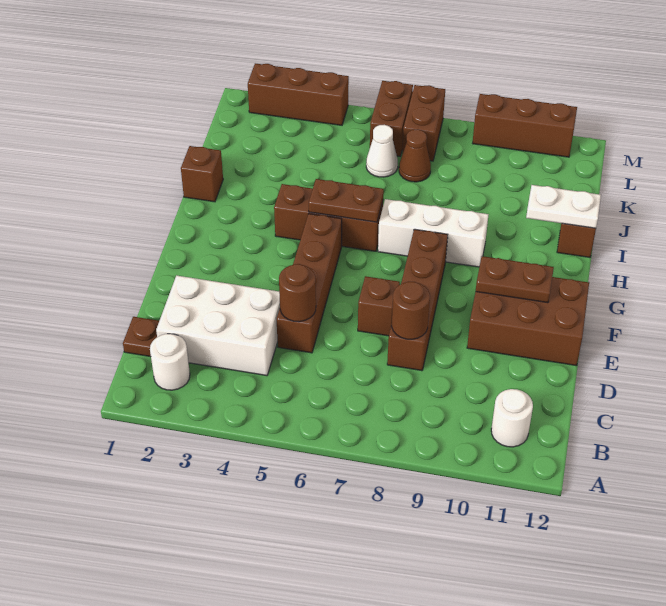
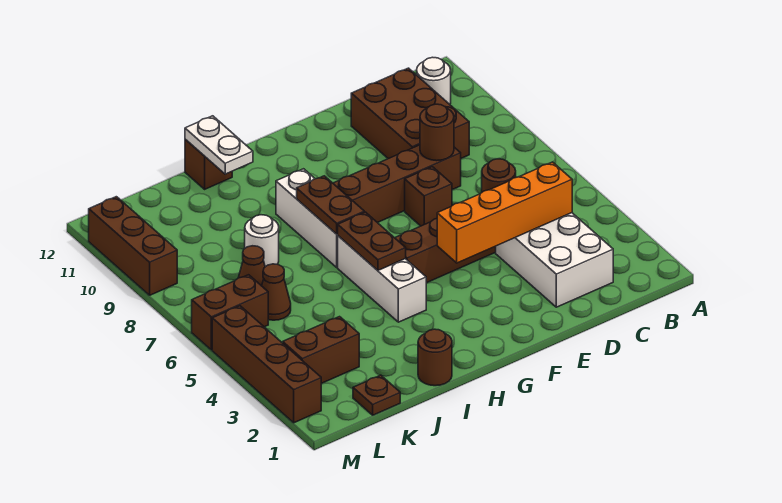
white round brick B2 level 1 -> white round brick J8 level 1
brown plate C1 level 1 -> brown plate K1 level 1
none -> orange brick C4:F4 level 2
brown brick E10:F12 level 1 -> brown brick C9:D11 level 1
brown plate F10:F11 level 2 -> brown plate H7:H8 level 2
brown brick H4:H6 level 1 -> white brick H4:H6 level 1
brown brick I1 level 1 -> brown round brick I1 level 1
white cone K6 level 1 -> brown cone K6 level 1
brown brick L7:M7 level 1 -> brown brick K3:L3 level 1
brown brick M2:M4 level 1 -> brown brick M2:M5 level 1

